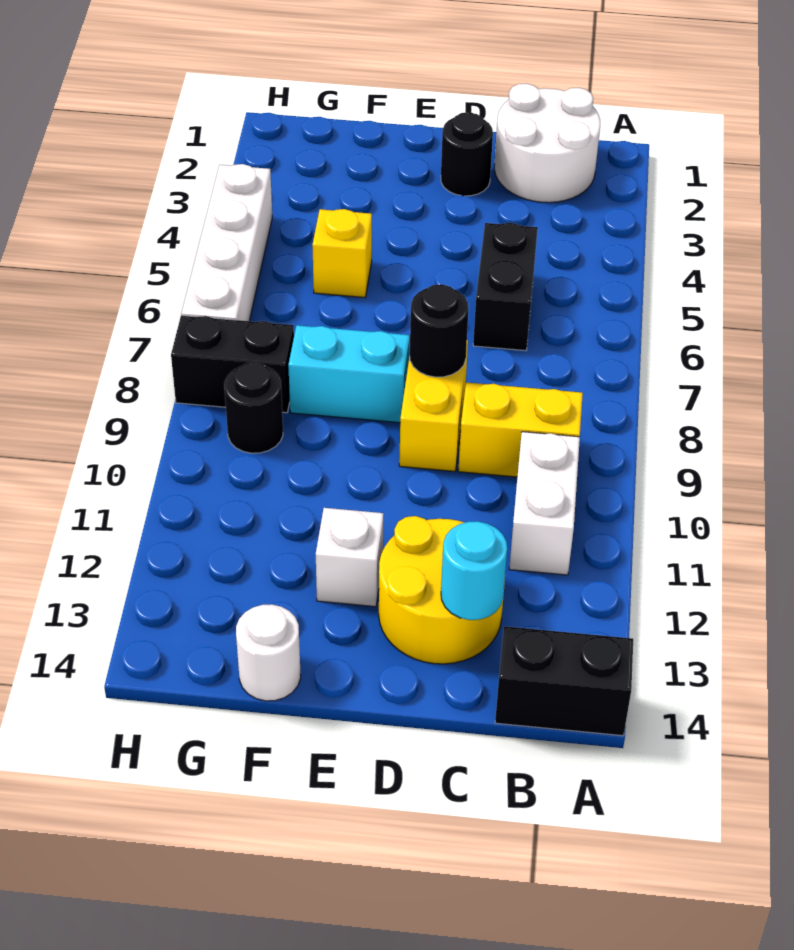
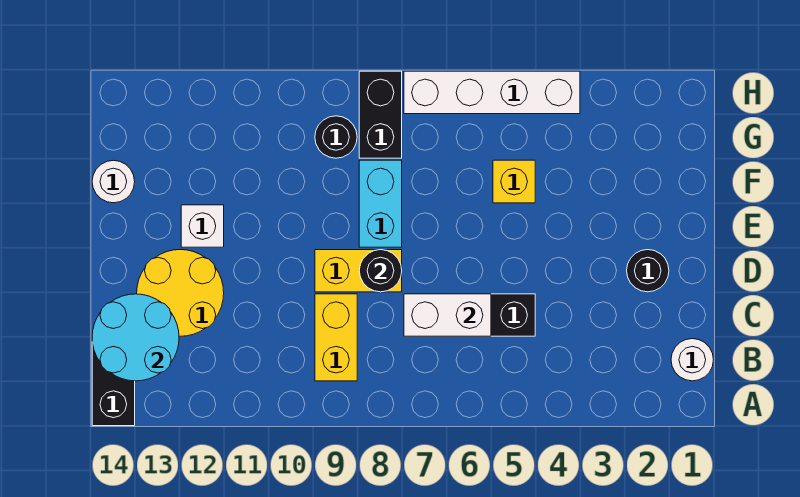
white round brick B1:C2 level 1 -> white round brick B1 level 1
white brick B10:B11 level 1 -> white brick C6:C7 level 2
cyan round brick C13 level 2 -> cyan round brick B13:C14 level 2

